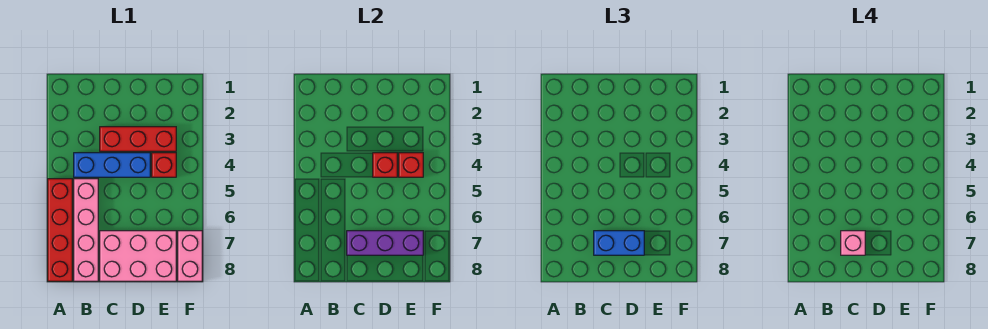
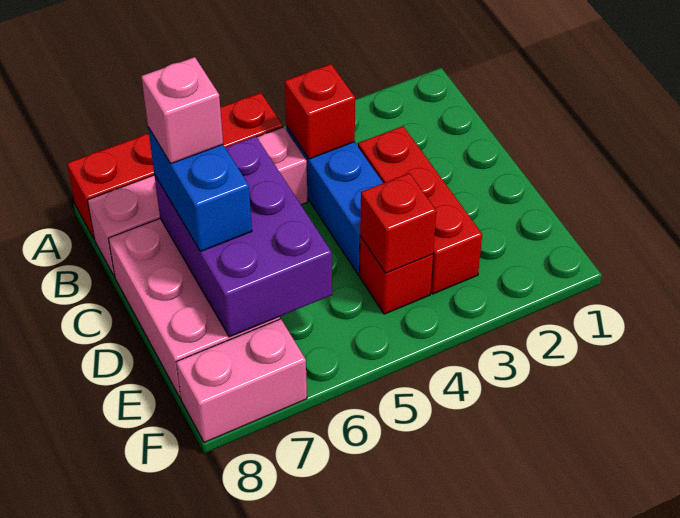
purple brick C7:E7 level 2 -> purple brick C6:E7 level 2
red brick D4 level 2 -> red brick B4 level 2

